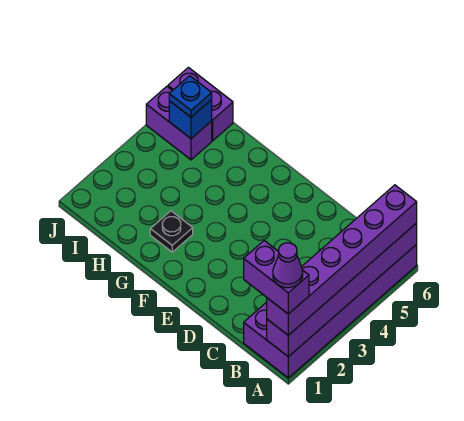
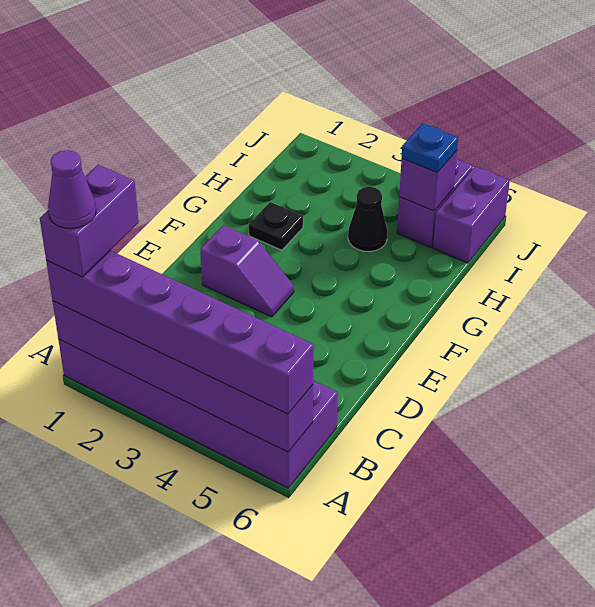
none -> purple slope E2:E3 level 1 top 2
none -> black cone H4 level 1
blue brick I5 level 2 -> purple brick I5 level 2

